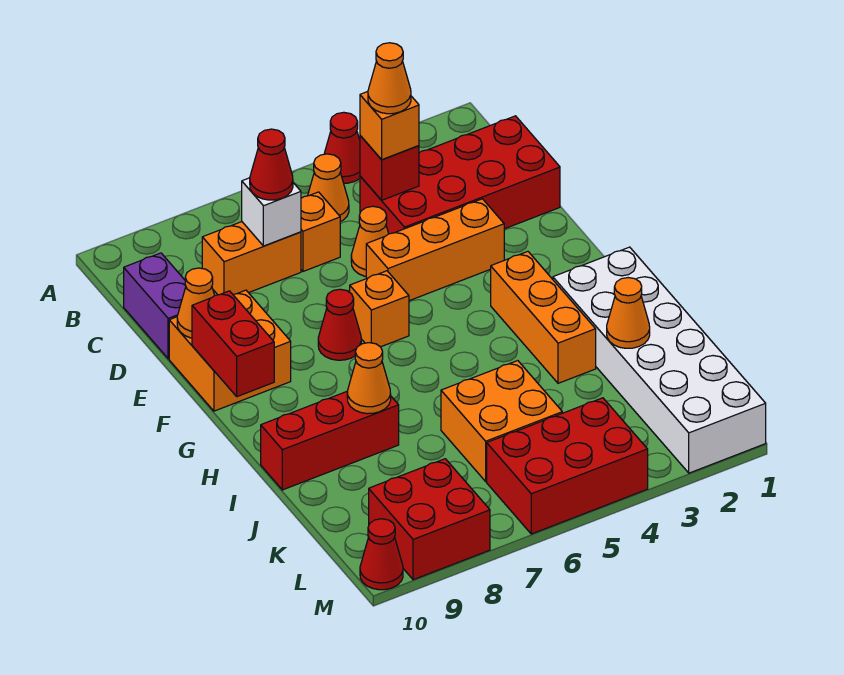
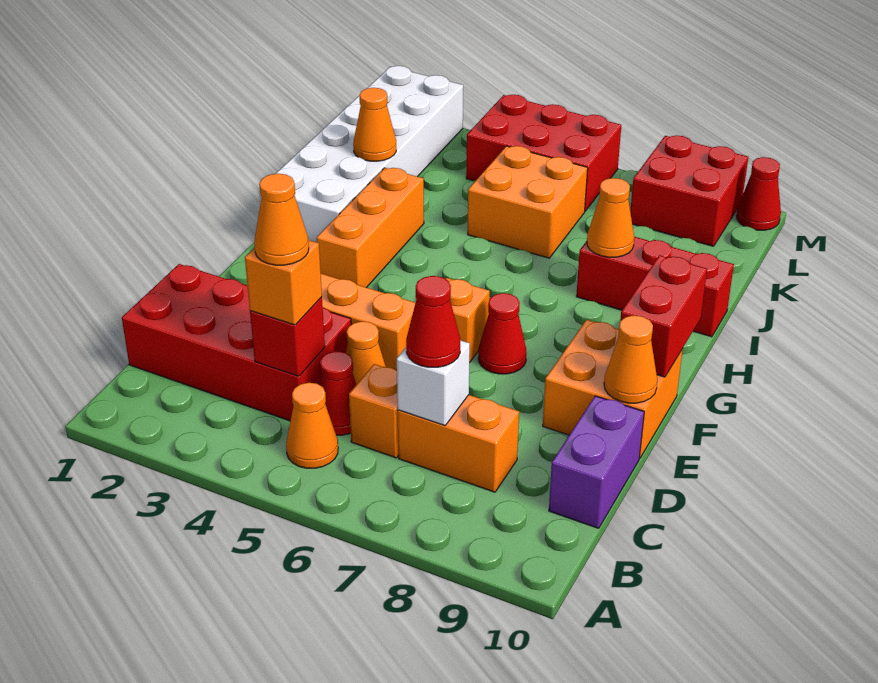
red cone A4 level 1 -> red cone C5 level 1

